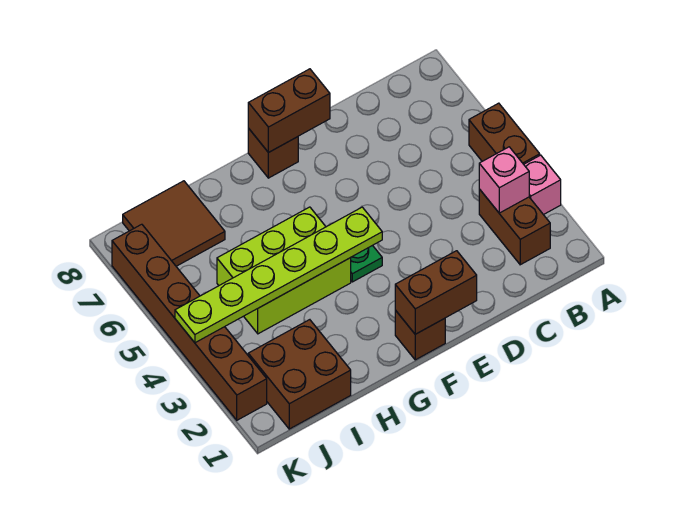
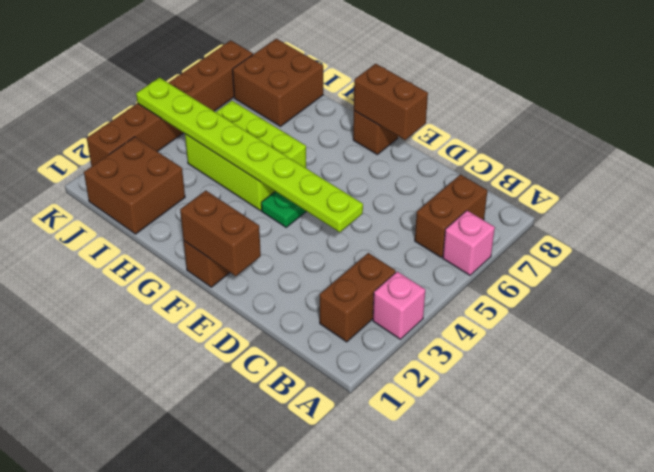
brown brick A4:A5 level 1 -> brown brick B6:B7 level 1
pink brick B3 level 2 -> pink brick A6 level 1
lime plate F4:K4 level 2 -> lime plate D4:K4 level 2
brown tile I7:J8 level 1 -> brown brick I7:J8 level 1

